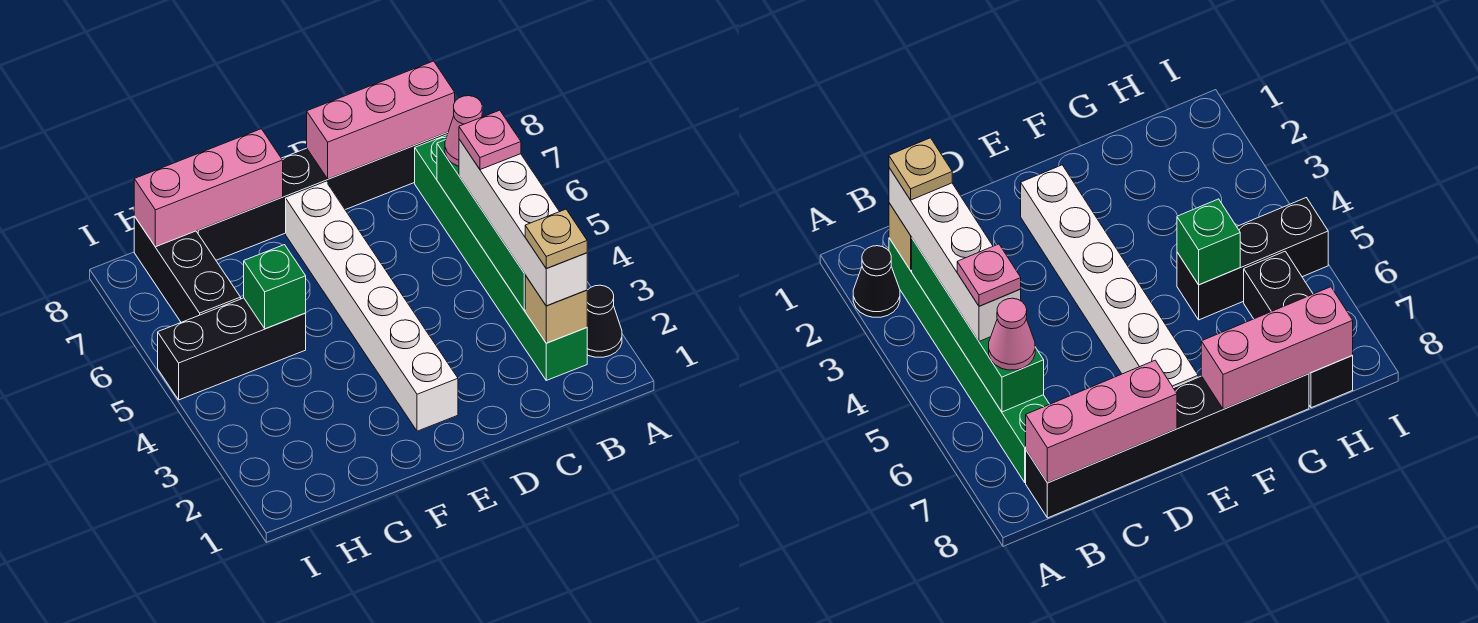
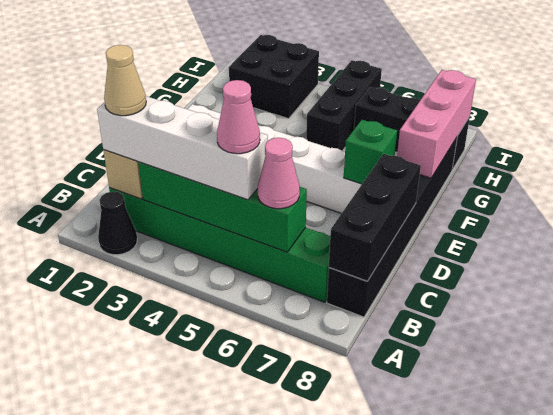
tan plate B2 level 4 -> tan cone B2 level 4
pink plate B5 level 4 -> pink cone B5 level 4
pink brick B8:D8 level 2 -> black brick B8:D8 level 2
green brick G5 level 2 -> green brick E7 level 2
none -> black brick H2:I3 level 1

